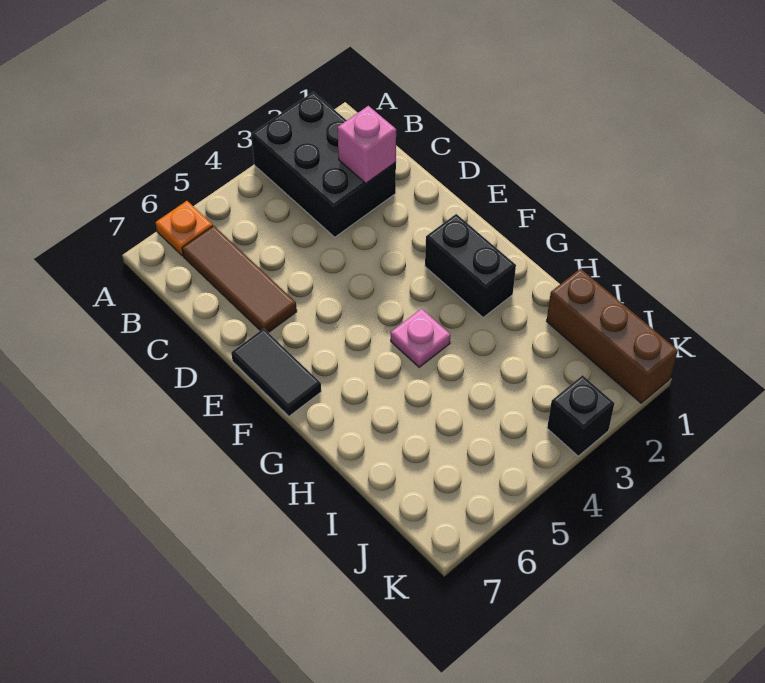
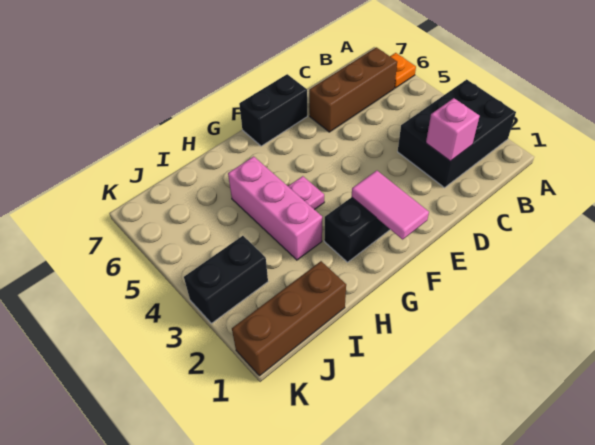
brown tile B6:D6 level 1 -> brown brick B6:D6 level 1
black tile E7:F7 level 1 -> black brick E7:F7 level 1
none -> pink tile F1:F2 level 2
none -> pink brick H3:H5 level 1
black brick K3 level 1 -> black brick J3:K3 level 1

